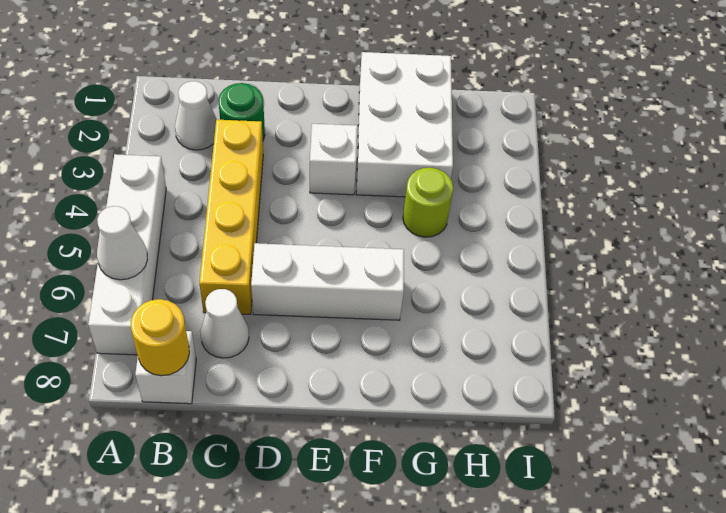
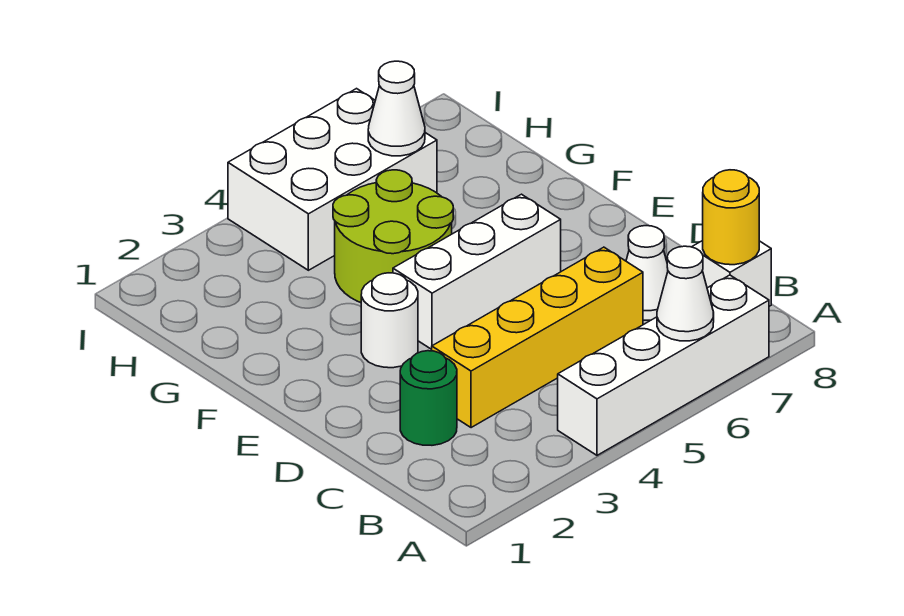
white cone B2 level 1 -> white cone H6 level 2
white brick D6:F6 level 1 -> white brick E4:E6 level 1
white brick E3 level 1 -> white round brick E3 level 1
white brick F1:G3 level 1 -> white brick H4:I6 level 1
lime round brick G4 level 1 -> lime round brick F4:G5 level 1

